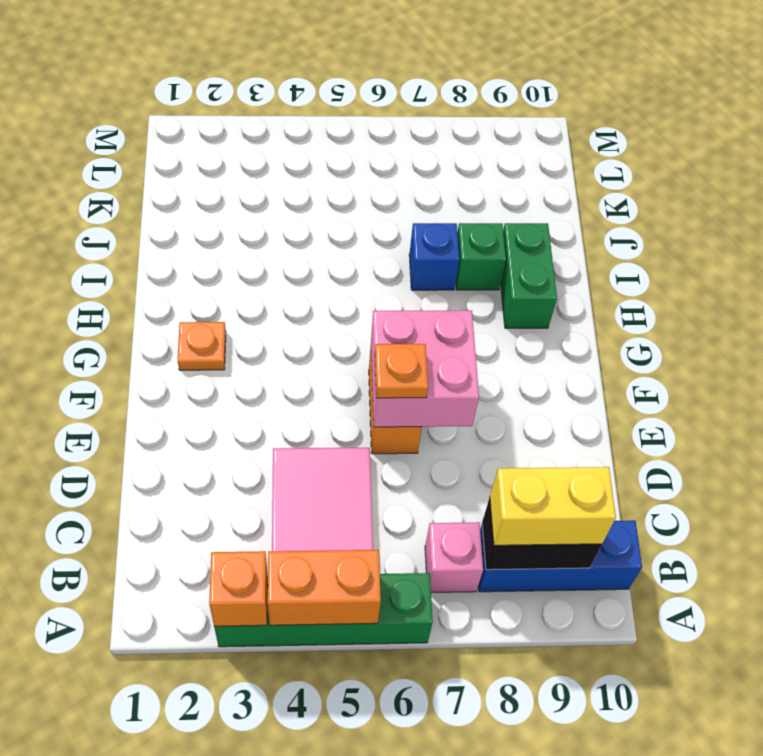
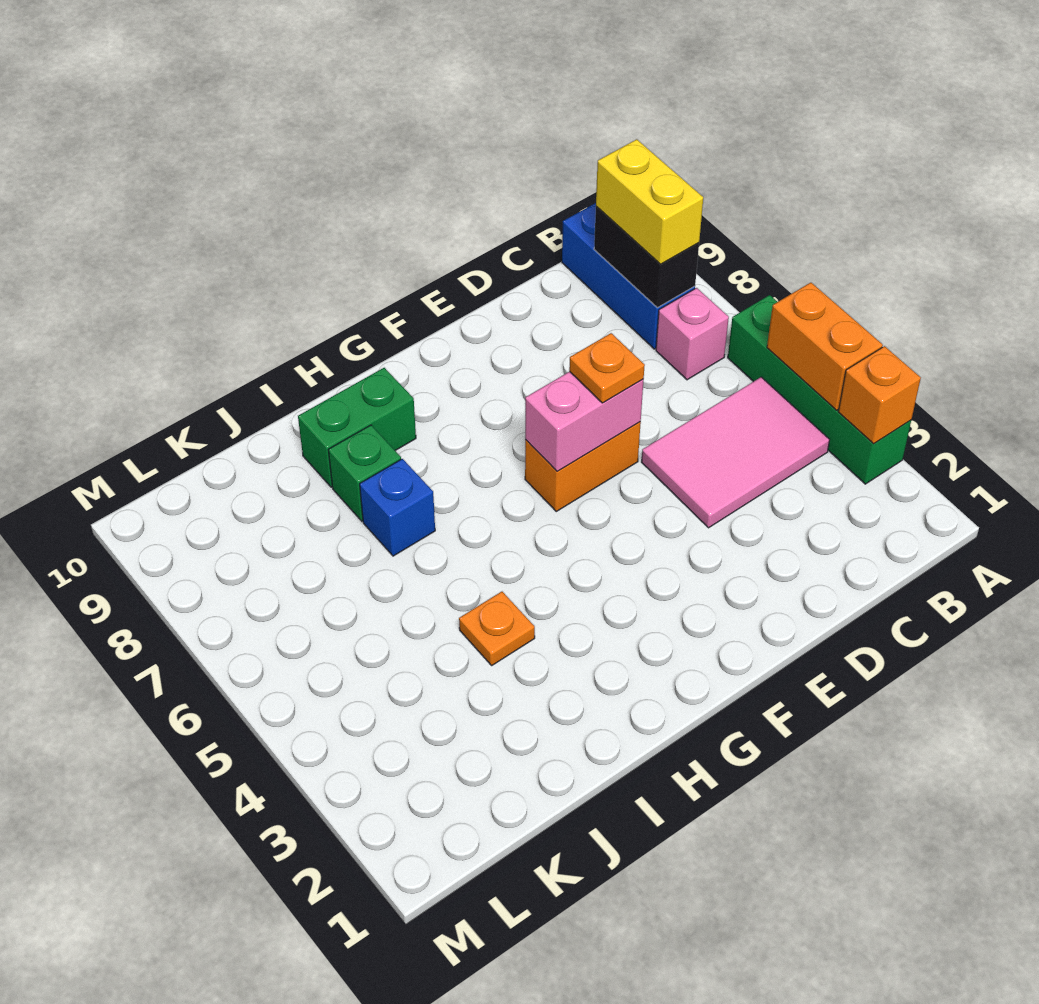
pink brick E6:F7 level 2 -> pink brick E6:F6 level 2
orange plate G2 level 1 -> orange plate I4 level 1

